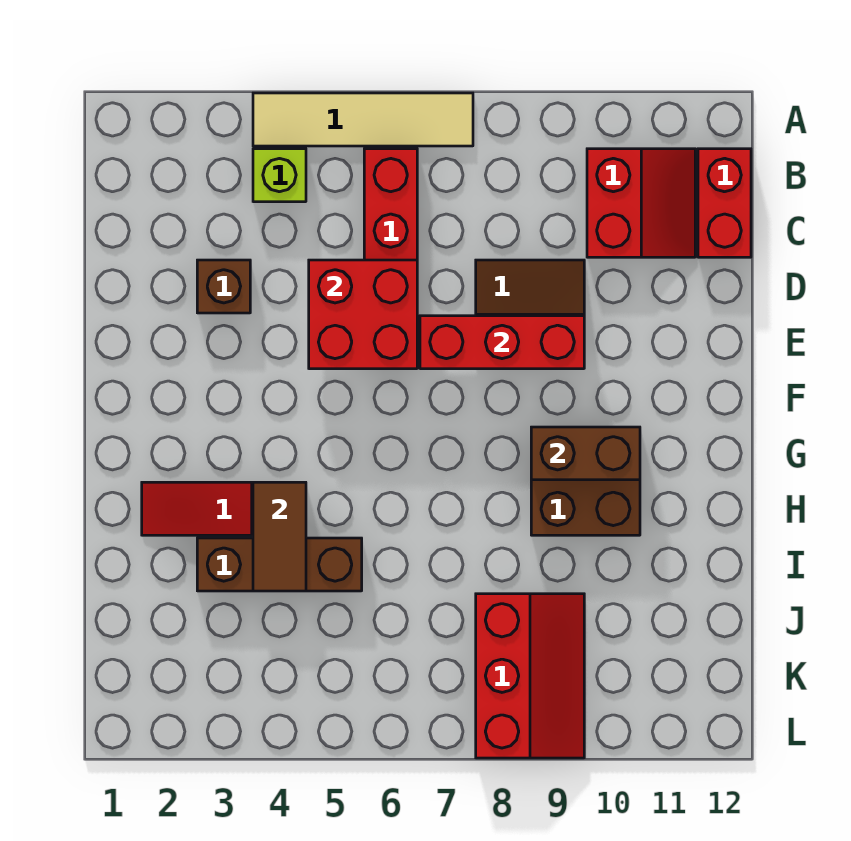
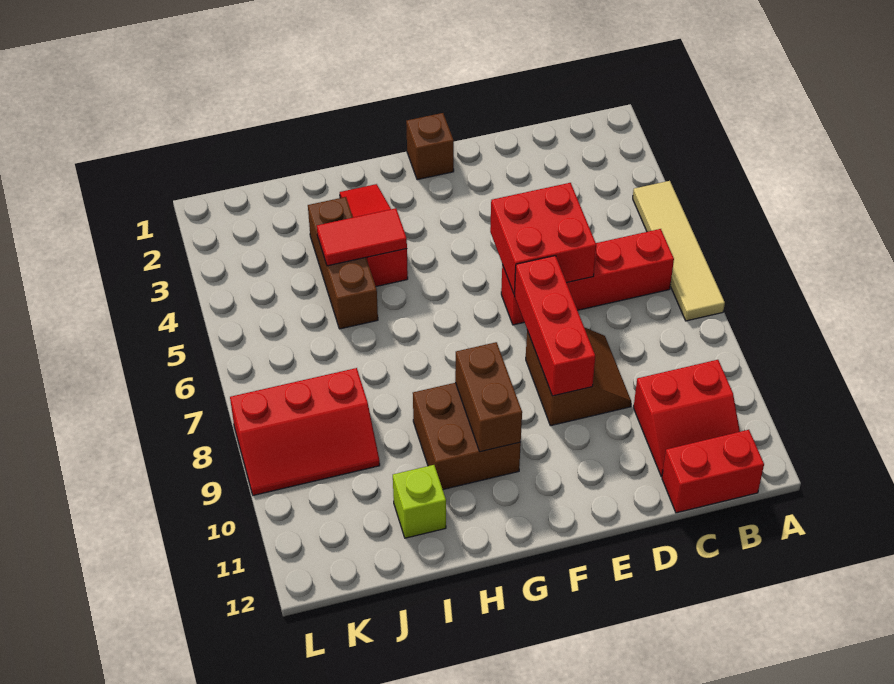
lime brick B4 level 1 -> lime brick I11 level 1
brown brick D3 level 1 -> brown brick F1 level 1
brown tile H4:I4 level 2 -> red tile H4:I4 level 2

